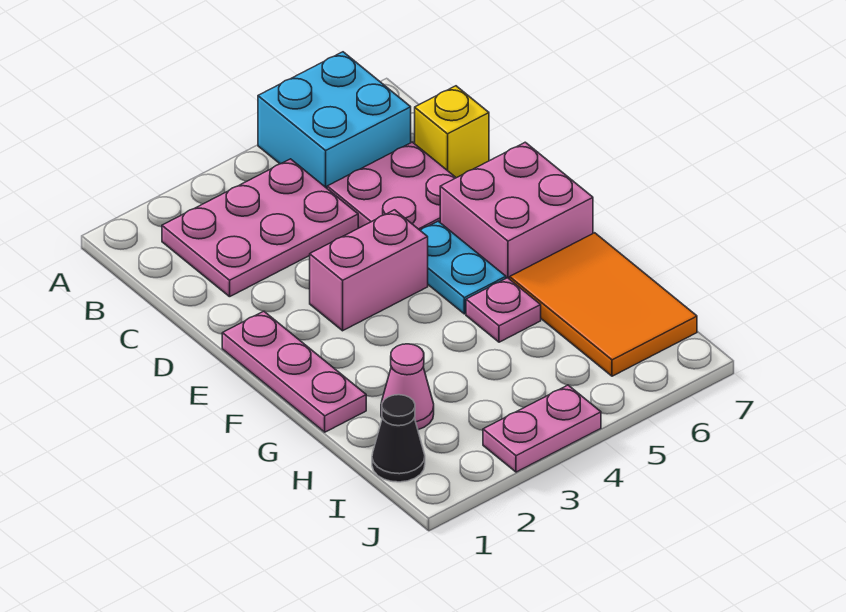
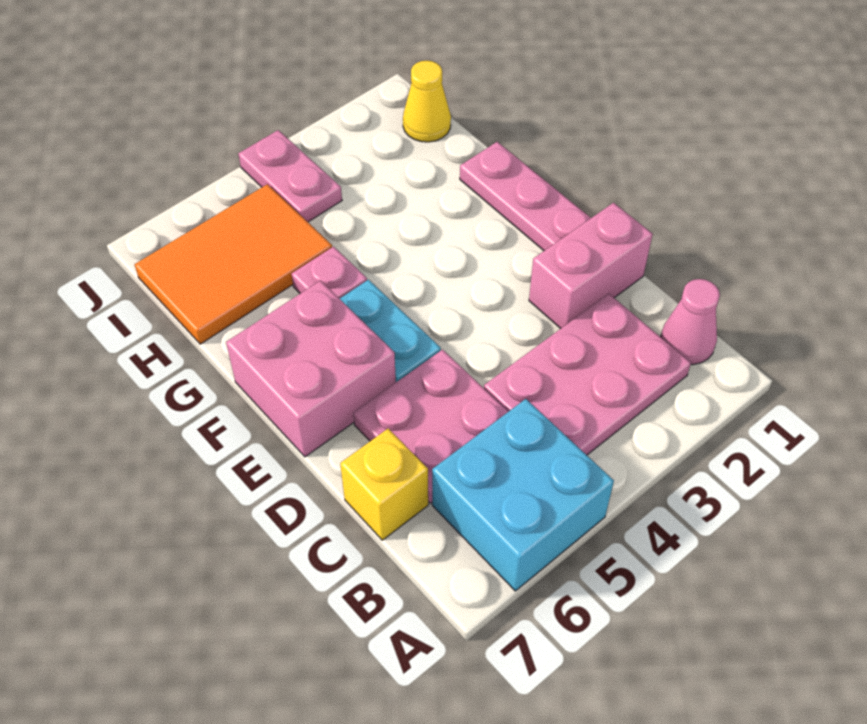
pink brick E3:E4 level 1 -> pink brick D1:D2 level 1
orange tile G6:I7 level 1 -> orange tile H5:I7 level 1
pink cone H2 level 1 -> pink cone B1 level 1
black cone I1 level 1 -> yellow cone I1 level 1
pink plate J3:J4 level 1 -> pink plate I4:J4 level 1

